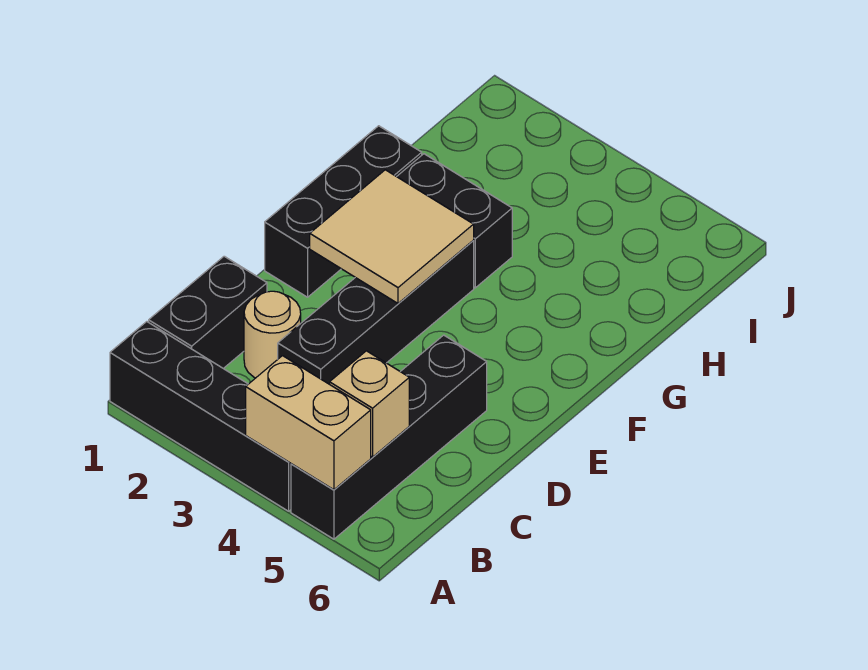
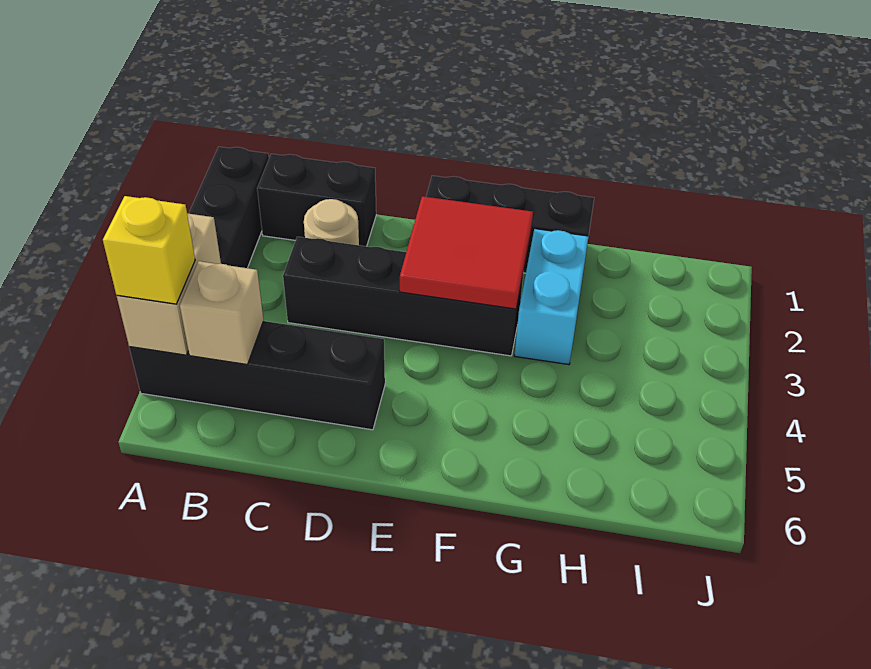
none -> yellow brick A5 level 3
tan tile E2:F3 level 2 -> red tile E2:F3 level 2
black brick G2:G3 level 1 -> cyan brick G2:G3 level 1

